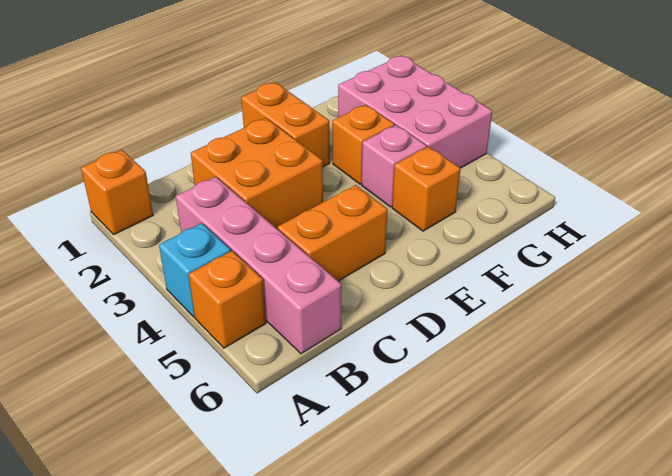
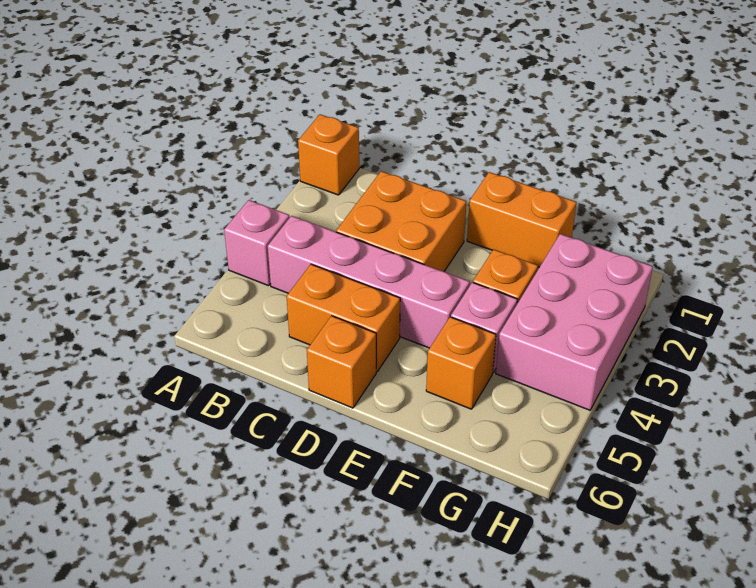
cyan brick A4 level 1 -> pink brick A4 level 1
orange brick A5 level 1 -> orange brick D6 level 1
pink brick B3:B6 level 1 -> pink brick B4:E4 level 1
orange brick E1:E2 level 1 -> orange brick E1:F1 level 1

